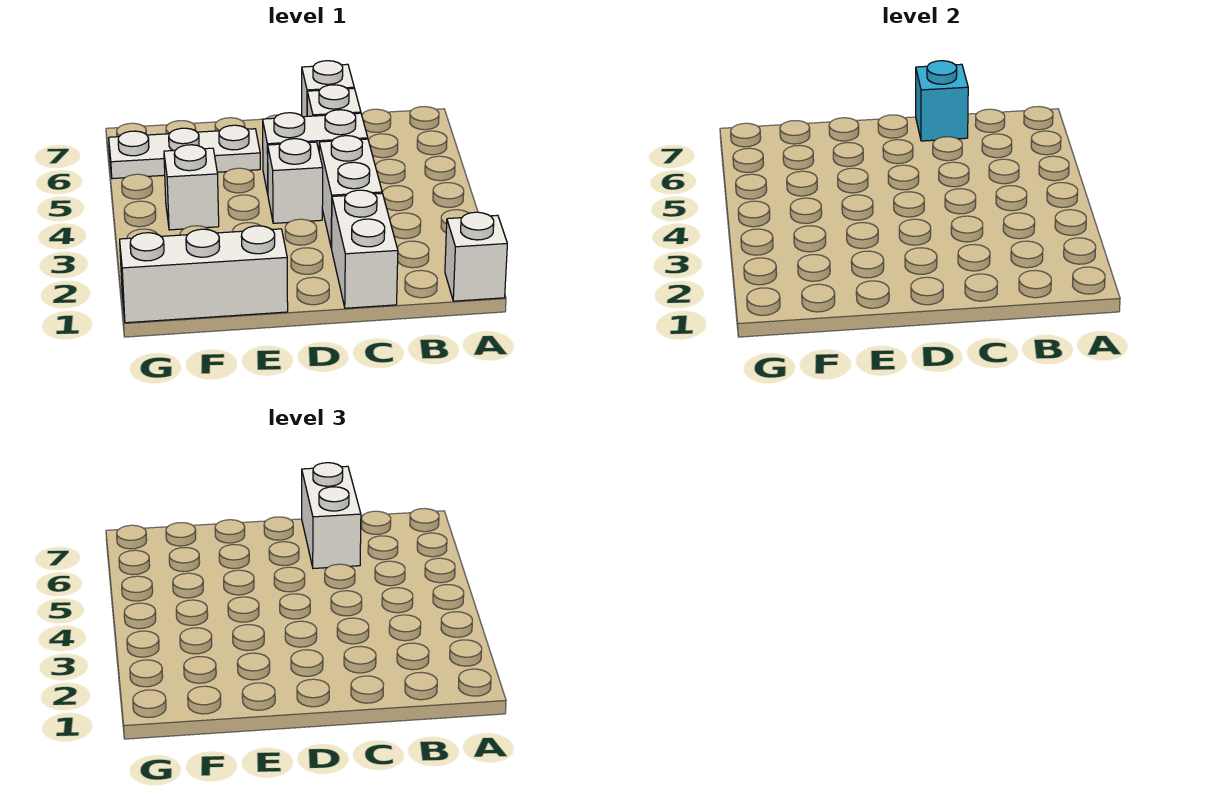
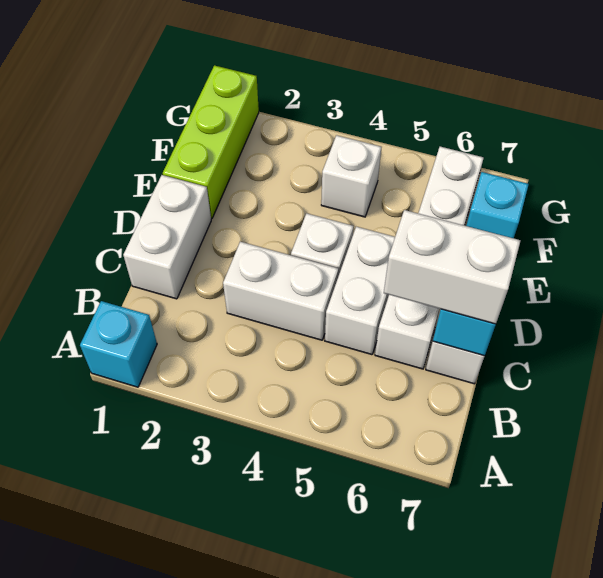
white brick A1 level 1 -> cyan brick A1 level 1
white brick C1:C2 level 1 -> white brick C1:D1 level 1
white brick E1:G1 level 1 -> lime brick E1:G1 level 1
none -> cyan brick F7 level 1

